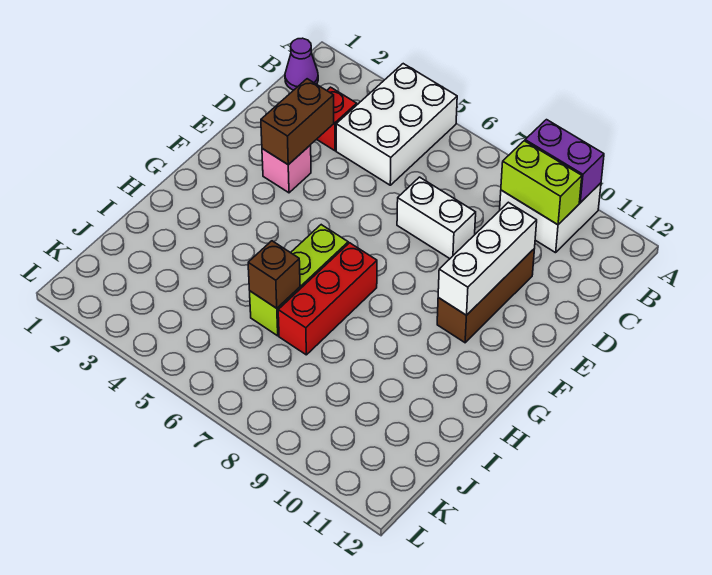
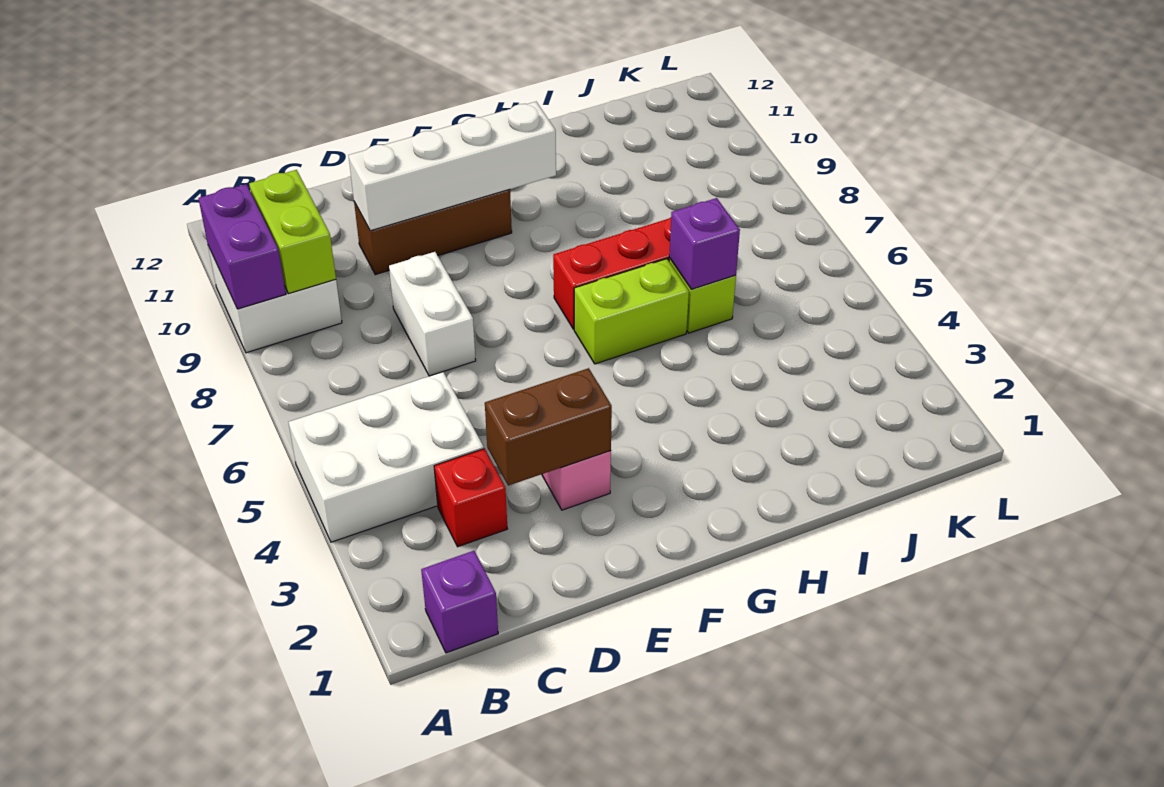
purple cone B1 level 1 -> purple brick B1 level 1
white brick D10:F10 level 2 -> white brick D10:G10 level 2
brown brick I6 level 2 -> purple brick I6 level 2

